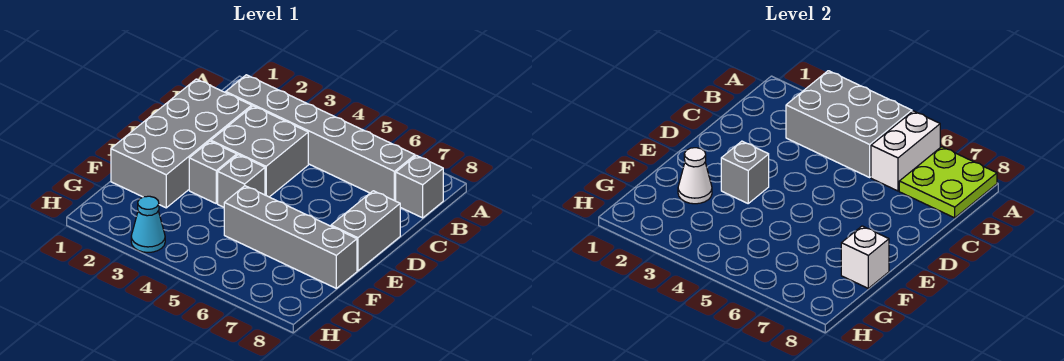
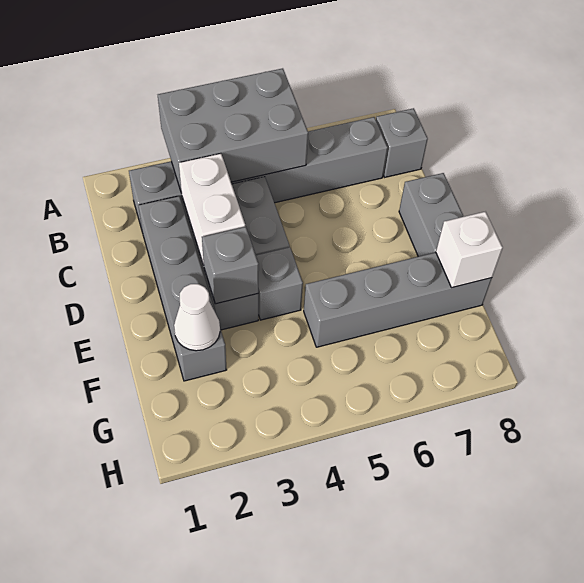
white brick A6:B6 level 2 -> white brick C3:D3 level 2
lime plate A7:B8 level 2 -> none
grey brick C1:F2 level 1 -> grey brick C2:F2 level 1
cyan cone H3 level 1 -> none

